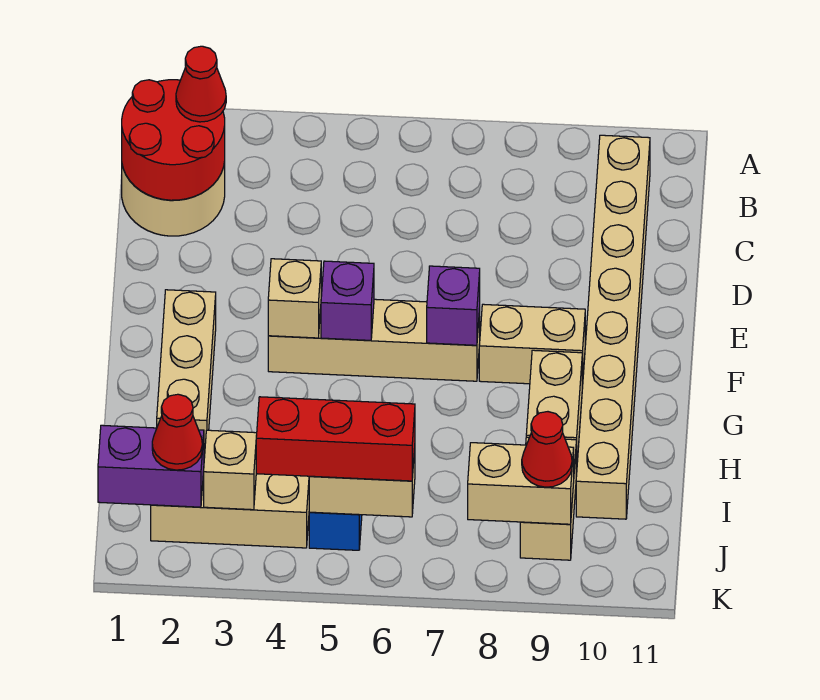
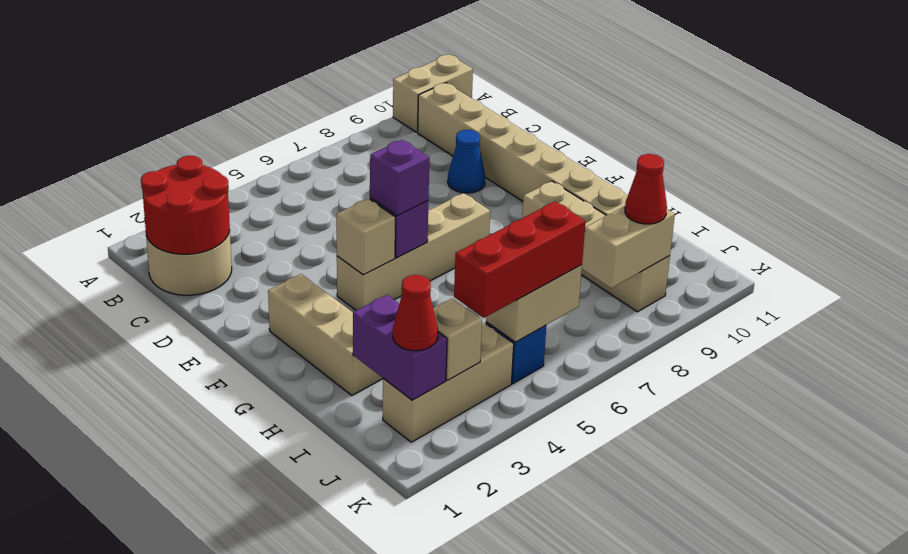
red cone B2 level 3 -> none
none -> blue cone D9 level 1
purple brick F7 level 2 -> purple brick F5 level 3
tan brick F8:F9 level 1 -> tan brick A10:A11 level 1
purple brick J1:J2 level 2 -> purple brick I2:J2 level 2

